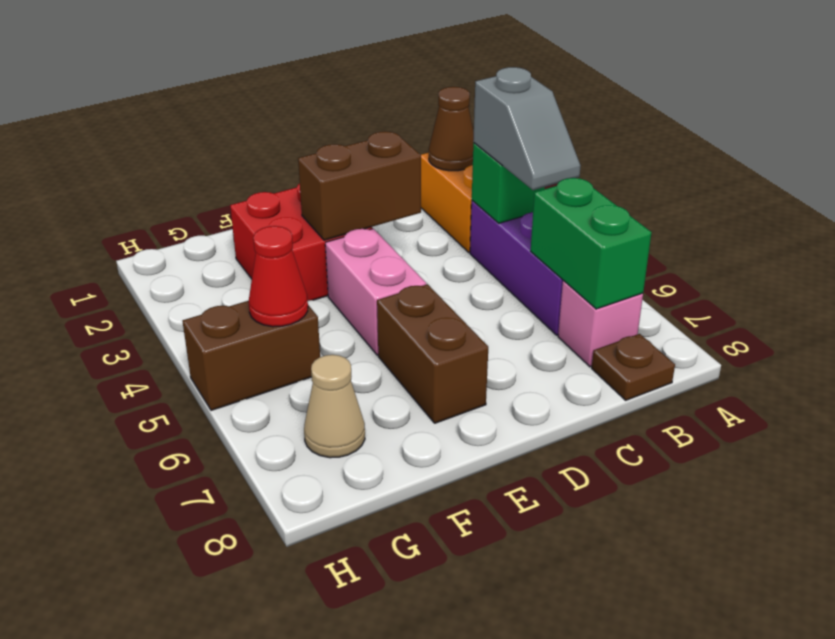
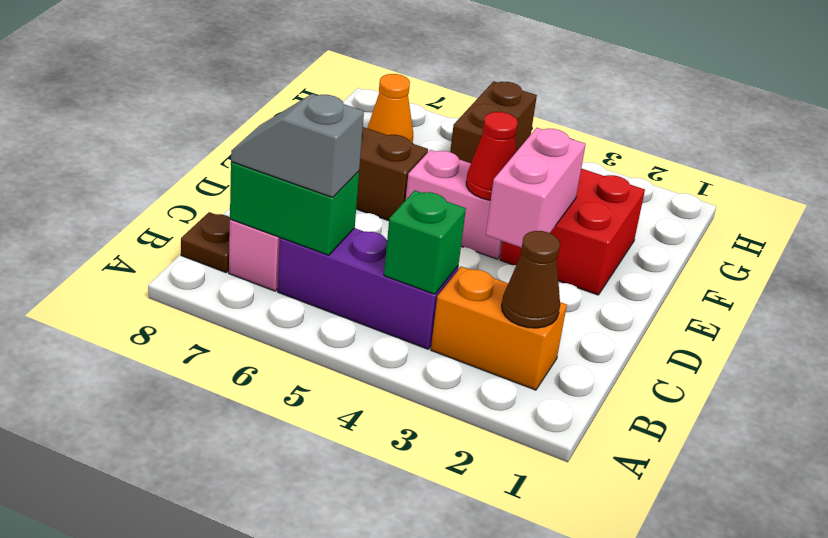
grey slope B4:B5 level 3 top 4 -> grey slope B6:B7 level 3 top 6
brown brick D3:E3 level 2 -> pink brick D3:E3 level 2
red cone G5 level 2 -> red cone E4 level 2
tan cone G7 level 1 -> orange cone G7 level 1

